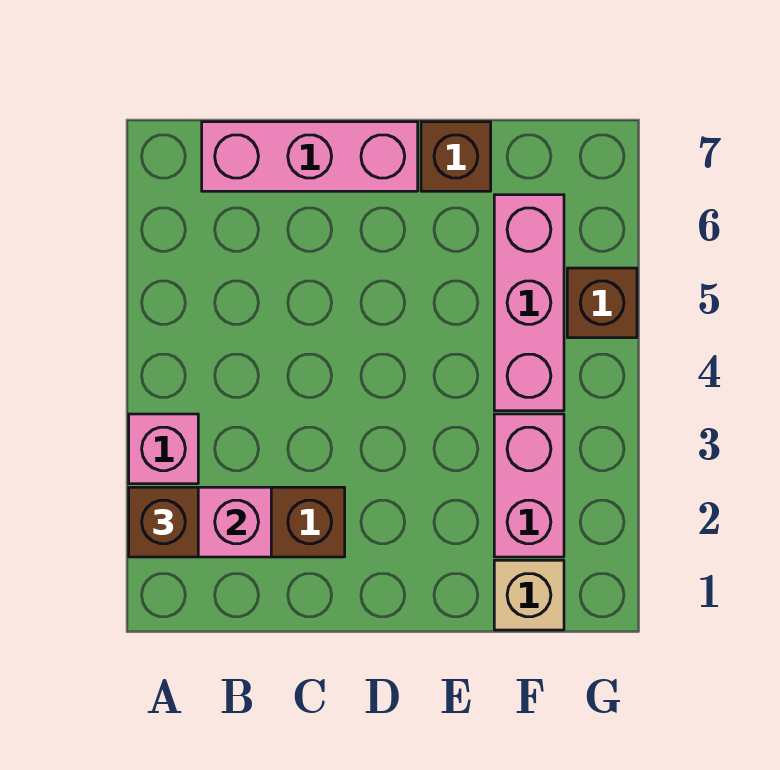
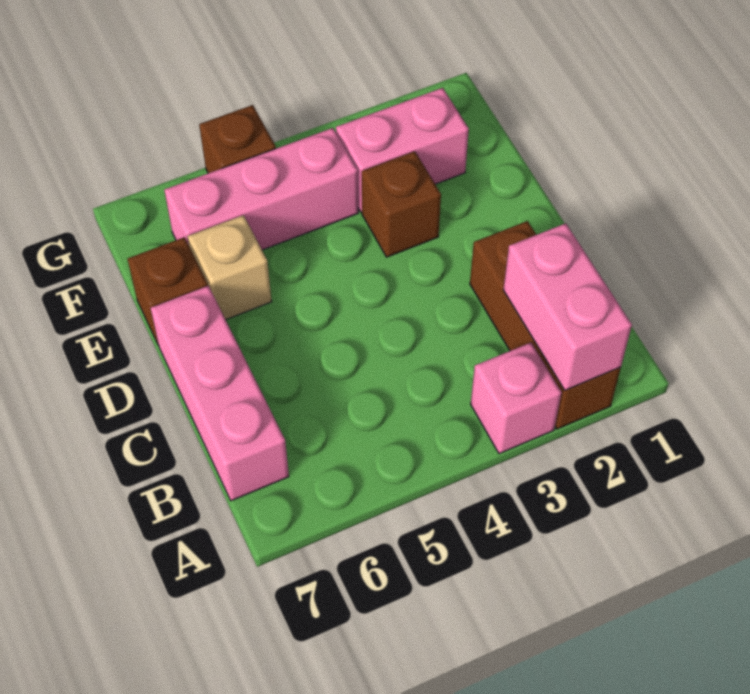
brown brick A2 level 3 -> brown brick E3 level 1
tan brick F1 level 1 -> tan brick E6 level 1

